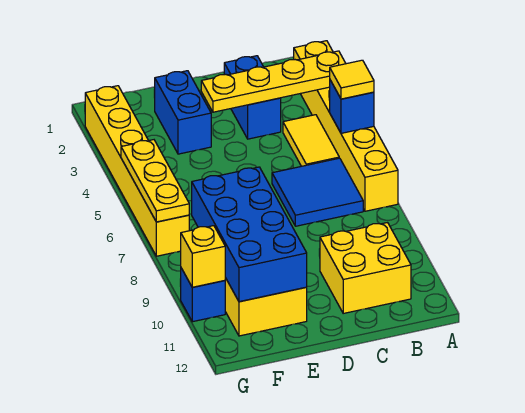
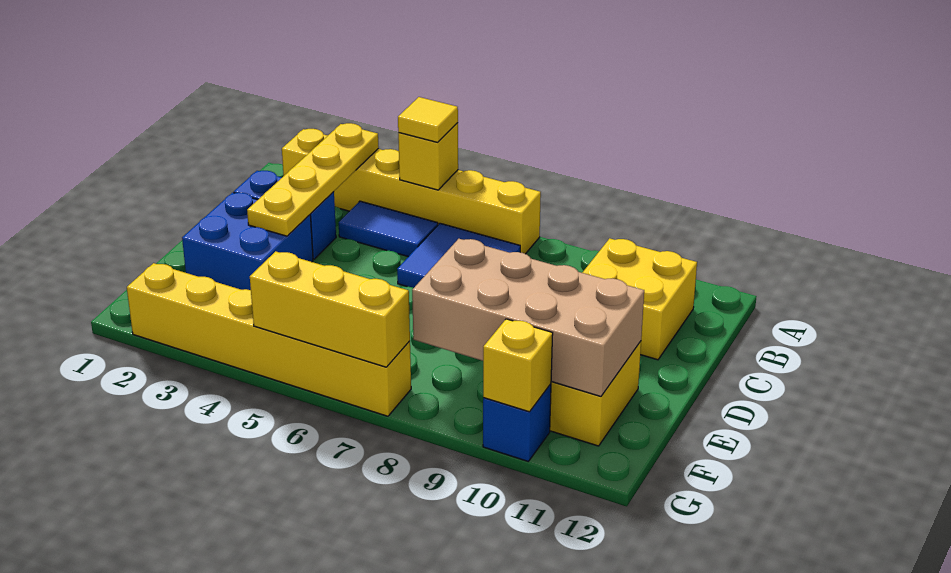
blue brick A5 level 2 -> yellow brick A5 level 2
yellow tile B4:B5 level 1 -> blue tile B4:B5 level 1
blue brick E2:E3 level 1 -> blue brick D2:E3 level 1
blue brick E8:F11 level 2 -> tan brick E8:F11 level 2
yellow plate G5:G7 level 2 -> yellow brick G5:G7 level 2

